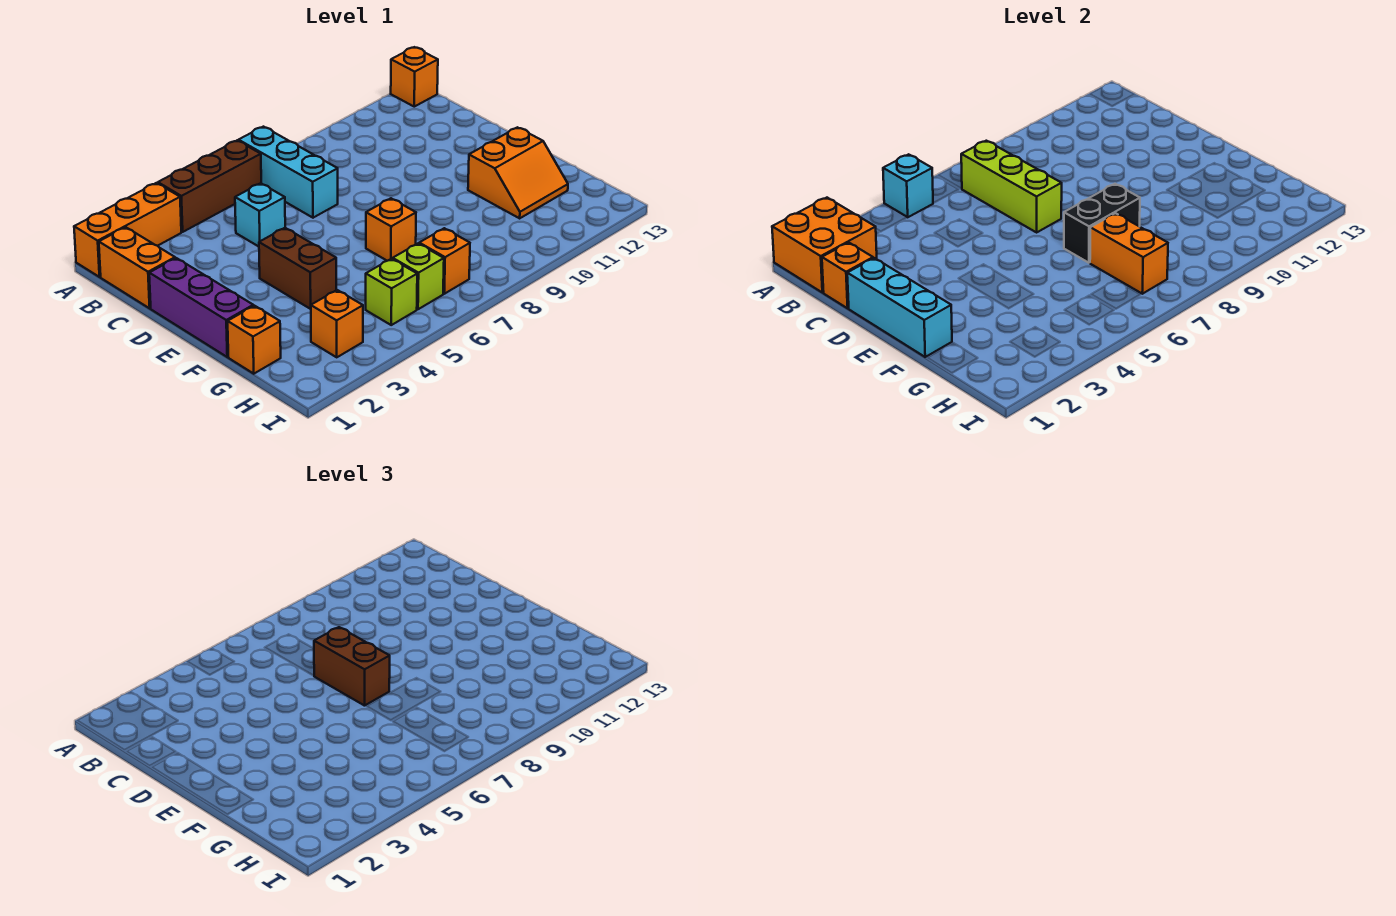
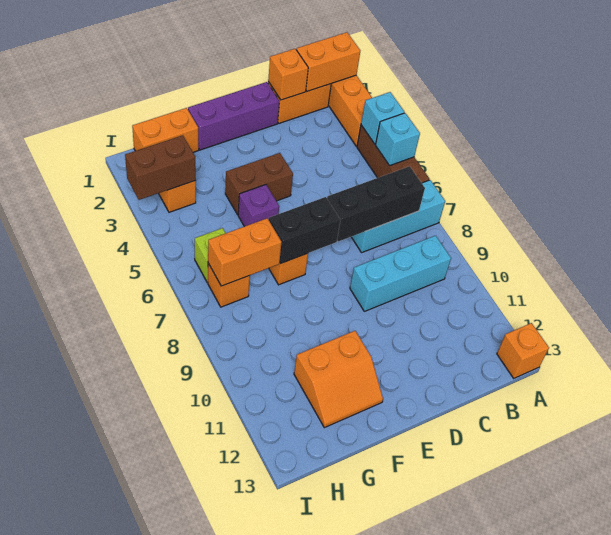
orange brick A1:B2 level 2 -> orange brick A1:B1 level 2
lime brick B7:D7 level 2 -> black brick B7:D7 level 2
cyan brick C5 level 1 -> cyan brick A4 level 2
cyan brick D1:F1 level 2 -> cyan brick B9:D9 level 1
brown brick D7:E7 level 3 -> brown brick H3:I3 level 2
none -> purple brick F5 level 1
black brick F7:F8 level 2 -> black brick E7:F7 level 2
orange slope F11:G12 level 1 top F -> orange slope F11:G12 level 1 top 11
orange brick G1 level 1 -> orange brick G1:H1 level 1
lime brick H5 level 1 -> none

